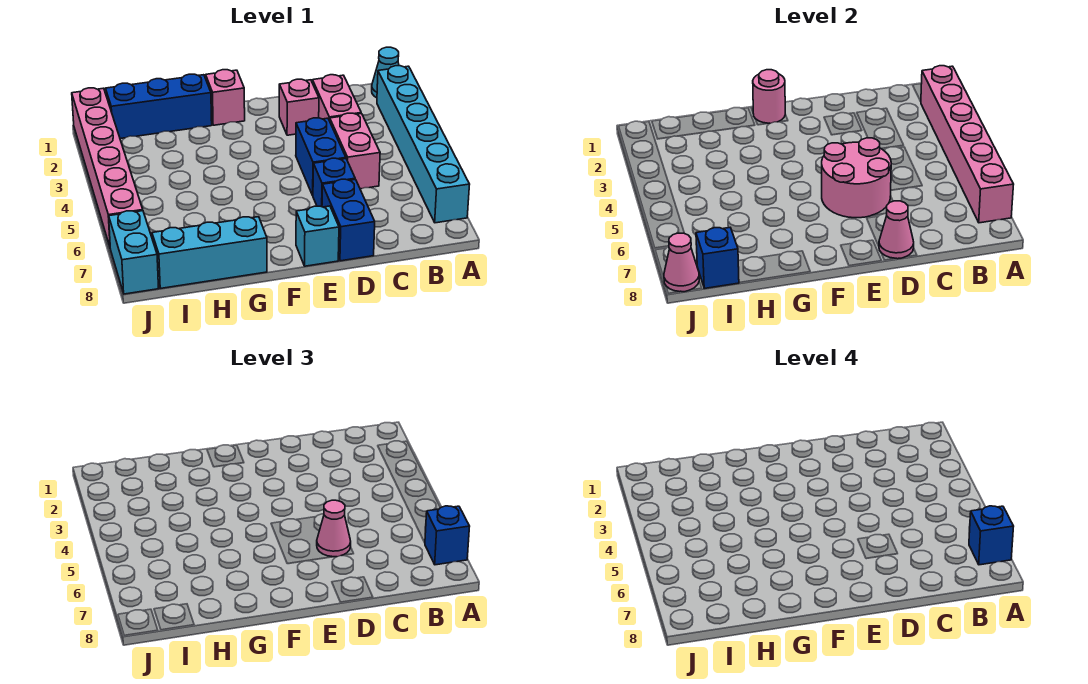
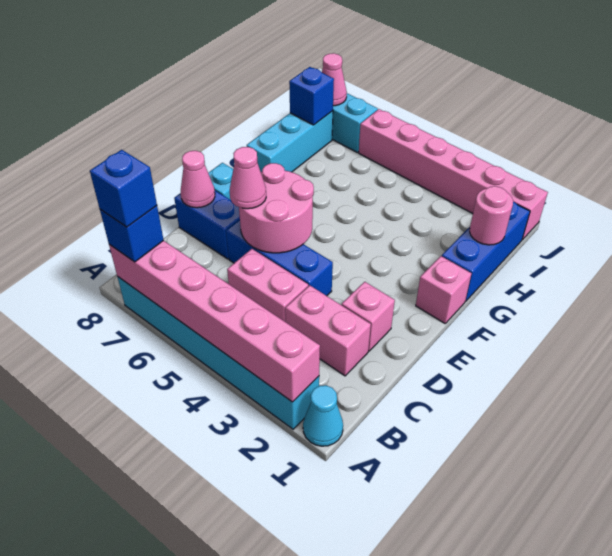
pink round brick F1 level 2 -> pink round brick H1 level 2

